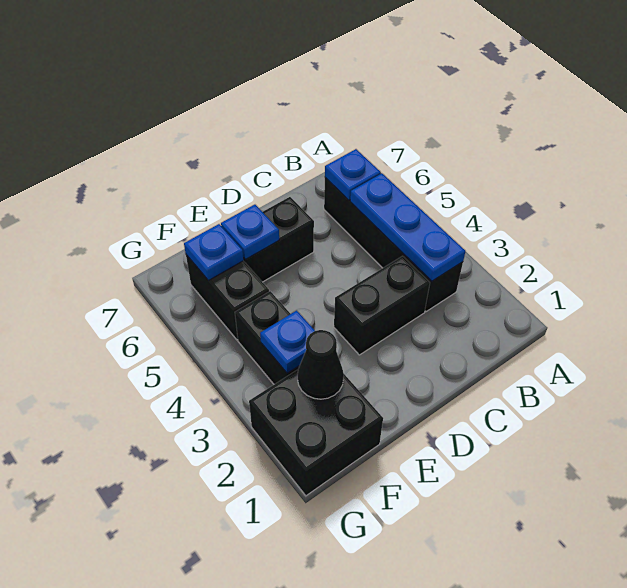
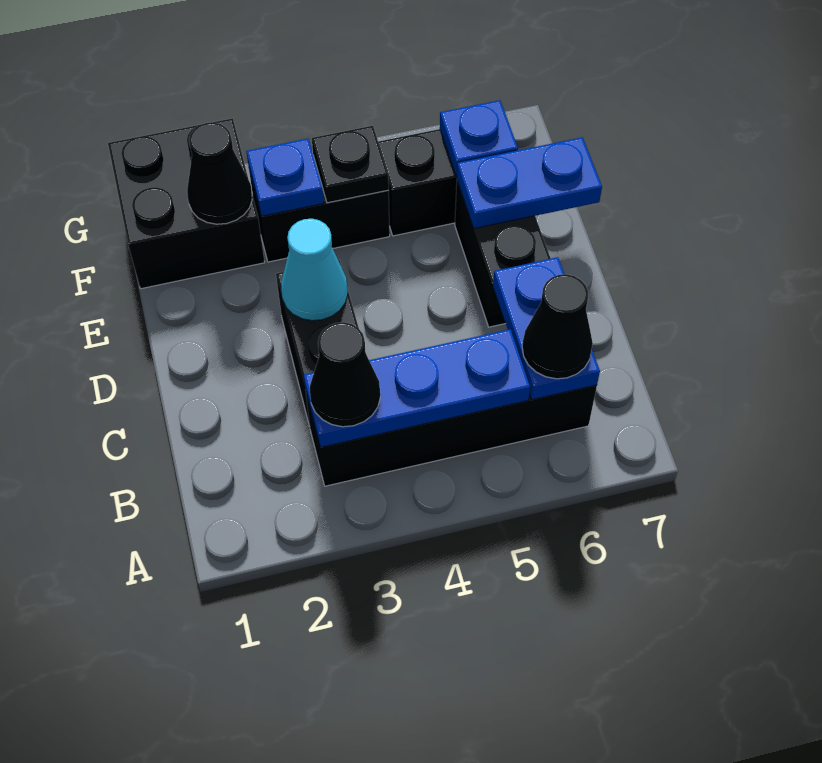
none -> black cone B3 level 3
blue plate B6 level 2 -> blue plate B6:C6 level 2
none -> black cone B6 level 3
none -> cyan cone D3 level 2
blue plate E6 level 2 -> blue plate E6:E7 level 2
none -> black plate F4 level 2

